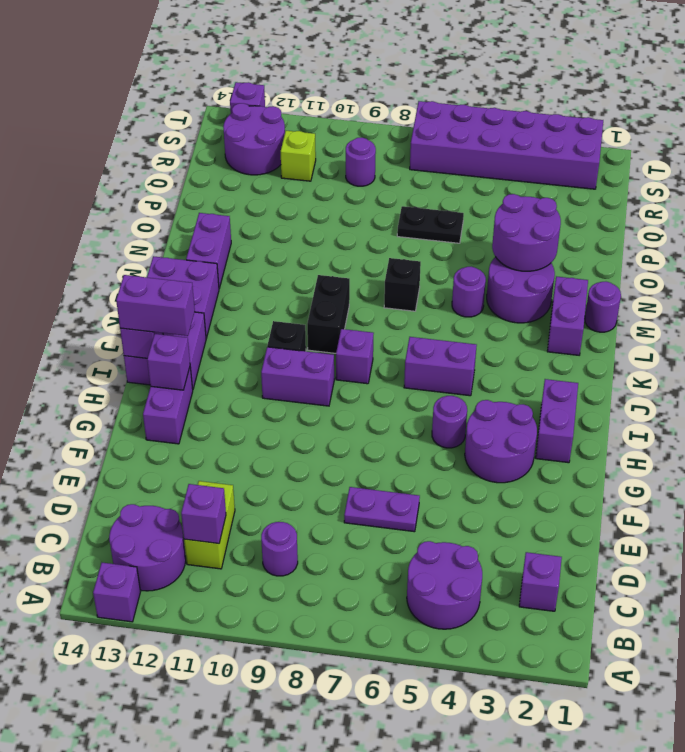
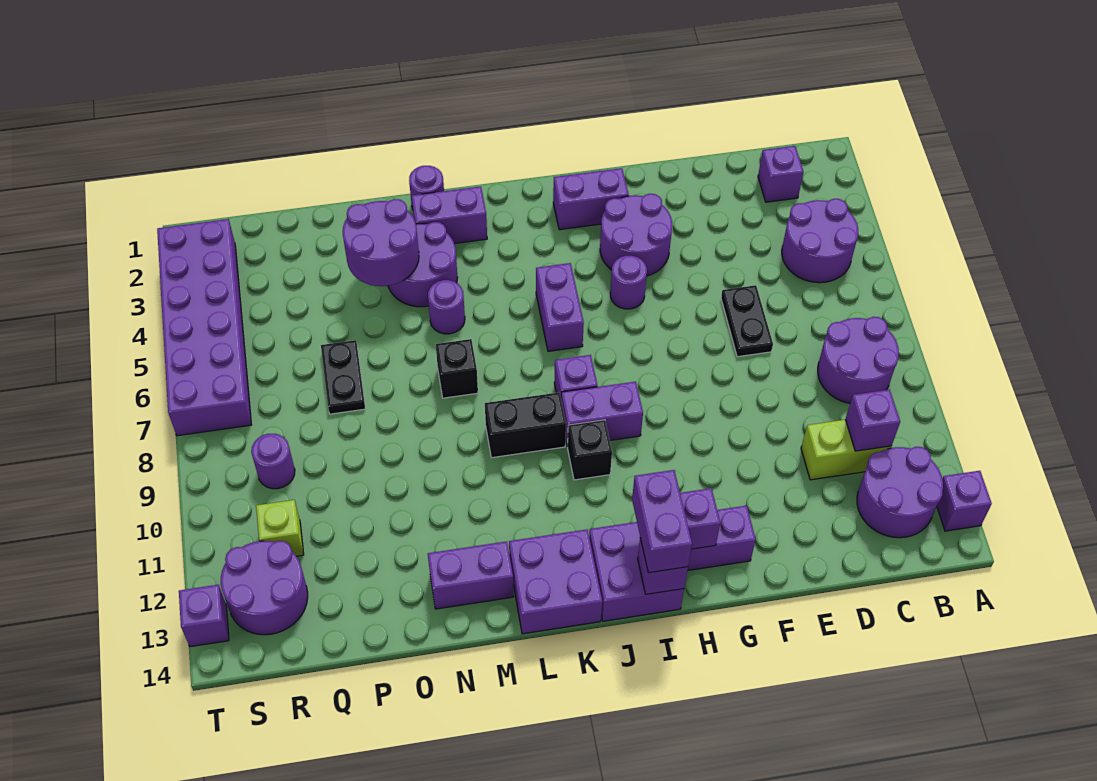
purple round brick C9 level 1 -> purple round brick B8:C9 level 1
purple plate E6:E7 level 1 -> black plate E6:E7 level 1
purple brick I9:I10 level 1 -> purple brick I9:J9 level 1

